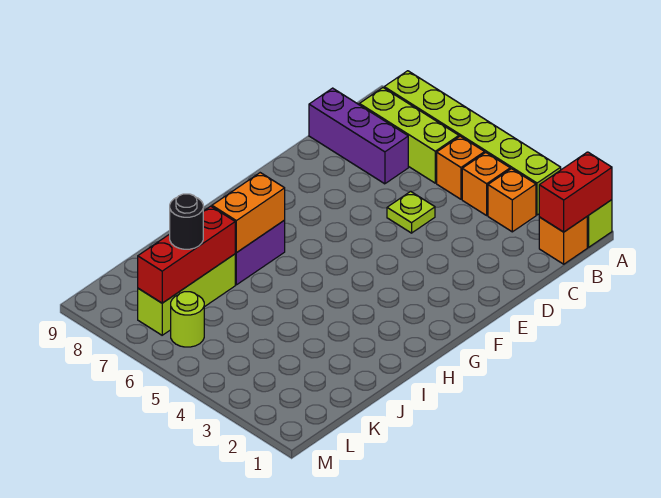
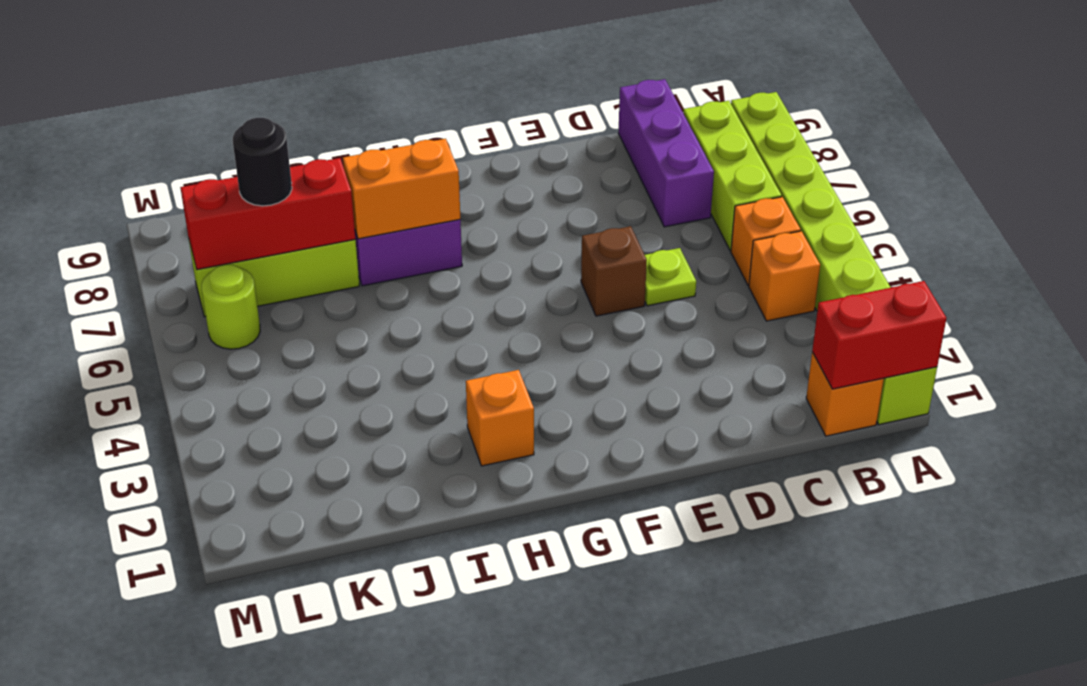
orange brick B3 level 1 -> orange brick H2 level 1
none -> brown brick E5 level 1

